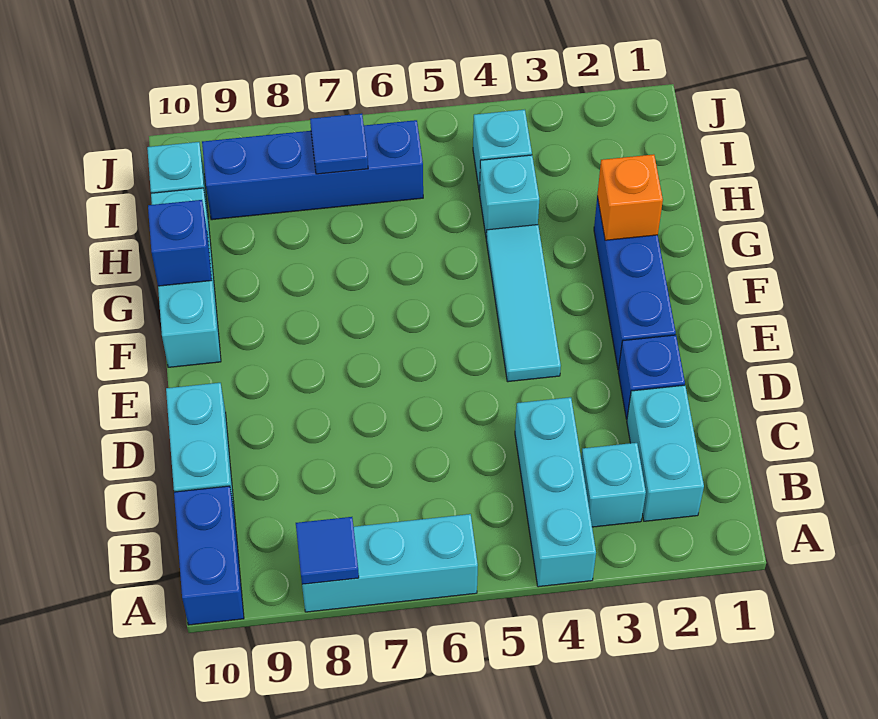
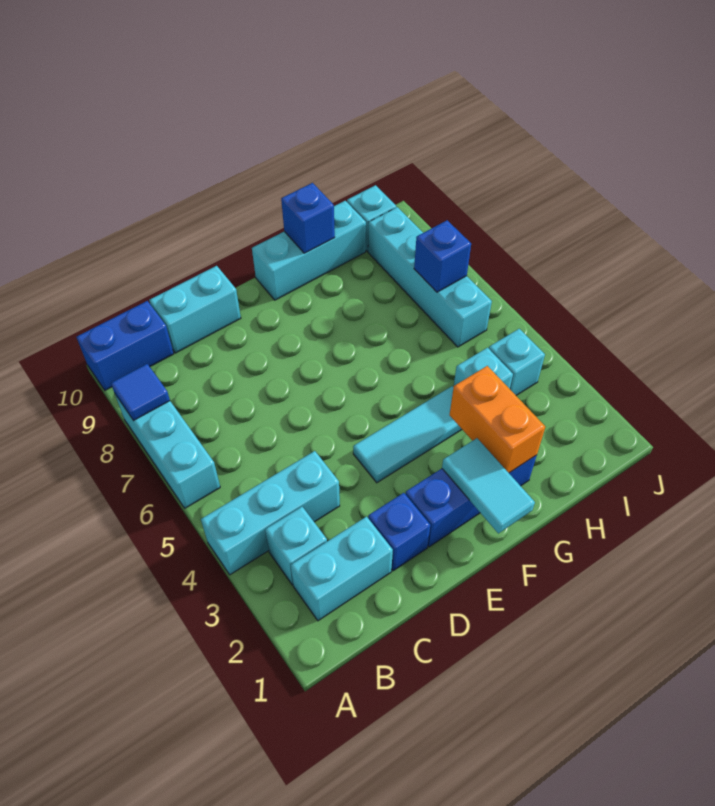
none -> cyan tile F1:F2 level 2
orange brick G2 level 2 -> orange brick G2:G3 level 2
blue brick I6:I9 level 1 -> cyan brick I6:I9 level 1
blue tile I7 level 2 -> blue brick I7 level 2

